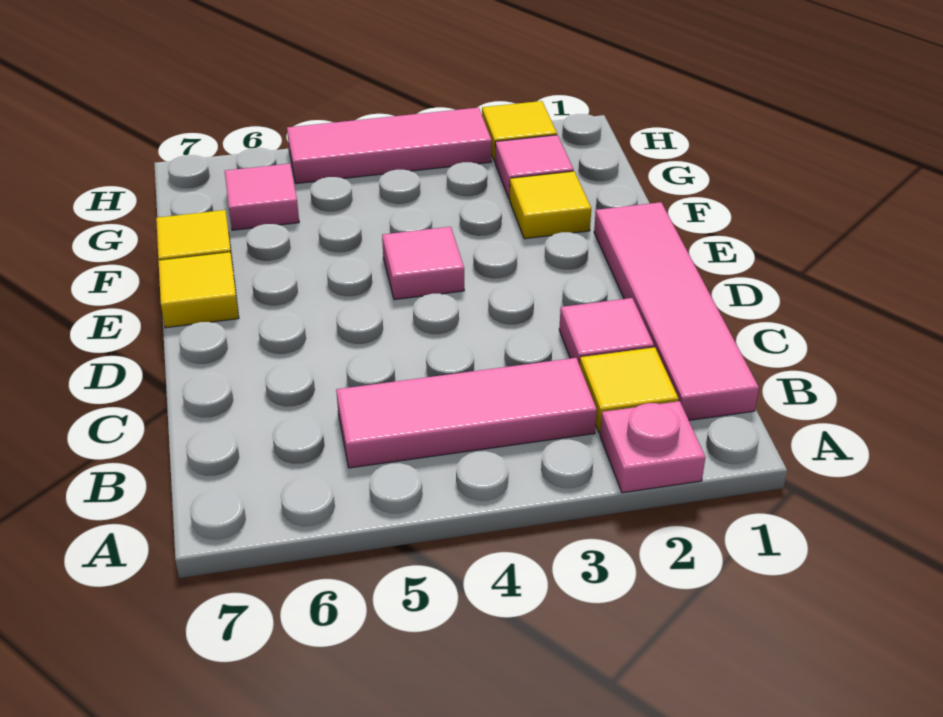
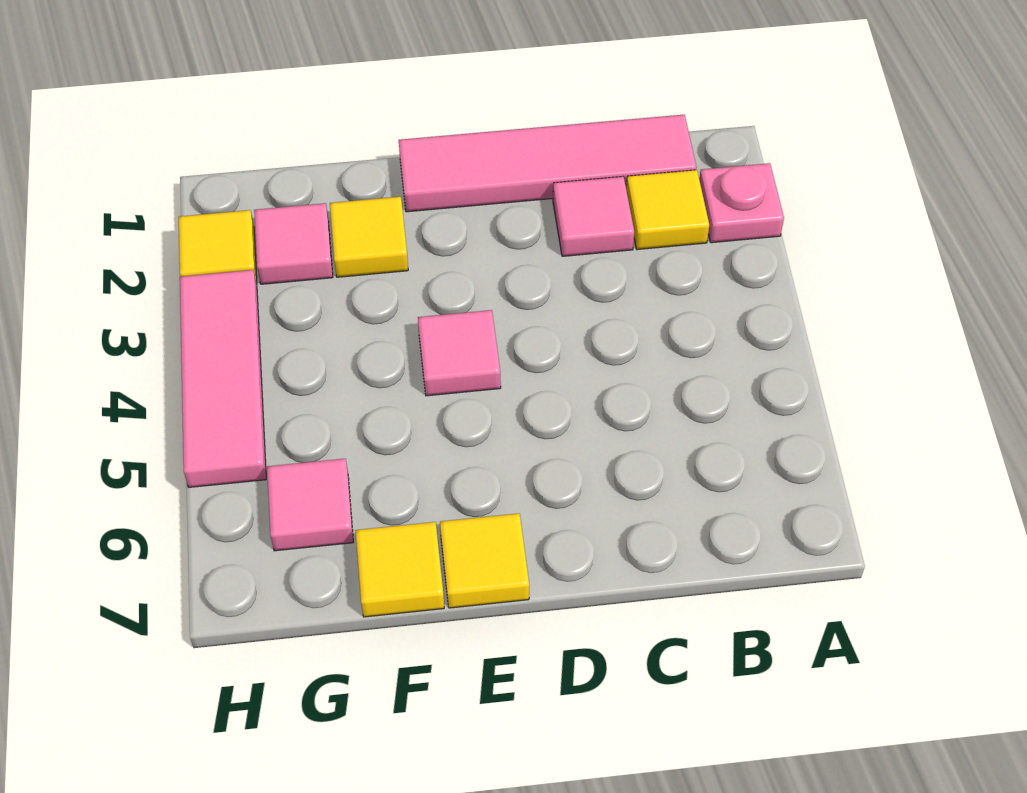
pink tile B3:B5 level 1 -> none

